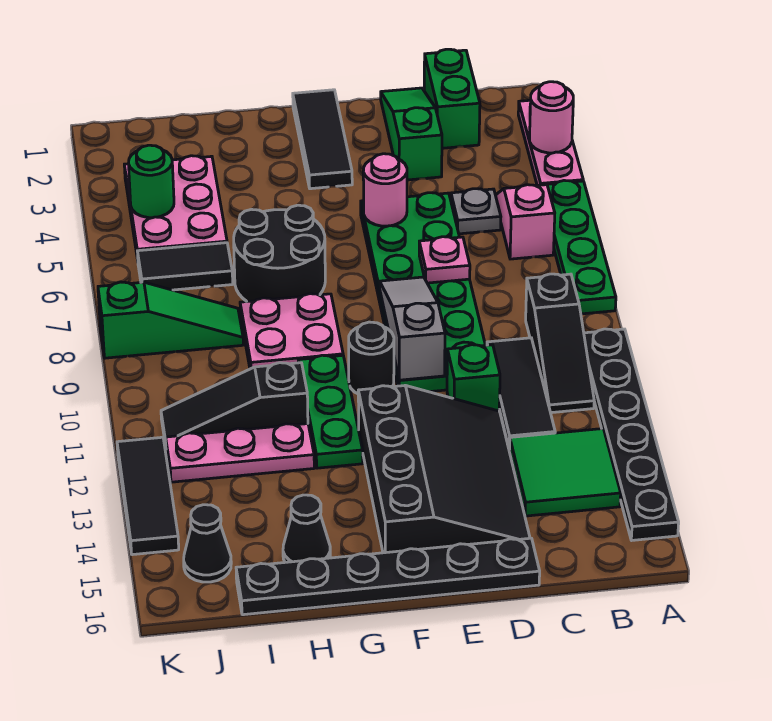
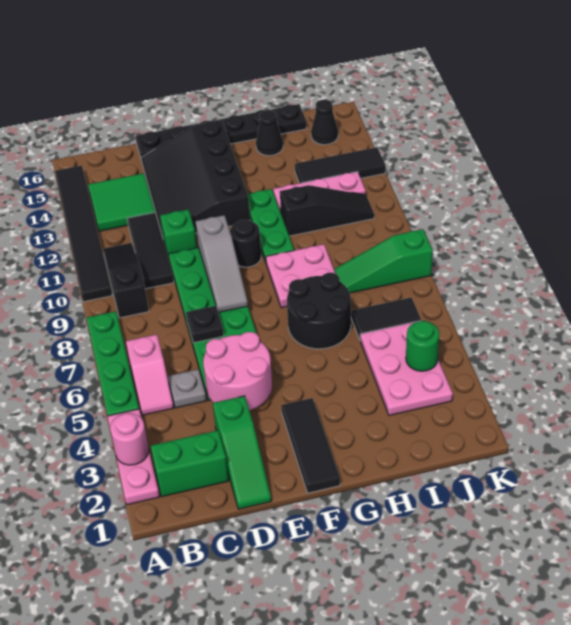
black plate A10:A15 level 1 -> black tile A10:A15 level 1
green brick C1:C2 level 1 -> green brick B2:C2 level 1
pink plate D7 level 2 -> black plate D7 level 2
pink round brick E5 level 2 -> pink round brick D4:E5 level 2
black tile K12:K14 level 1 -> black tile I13:K13 level 1

